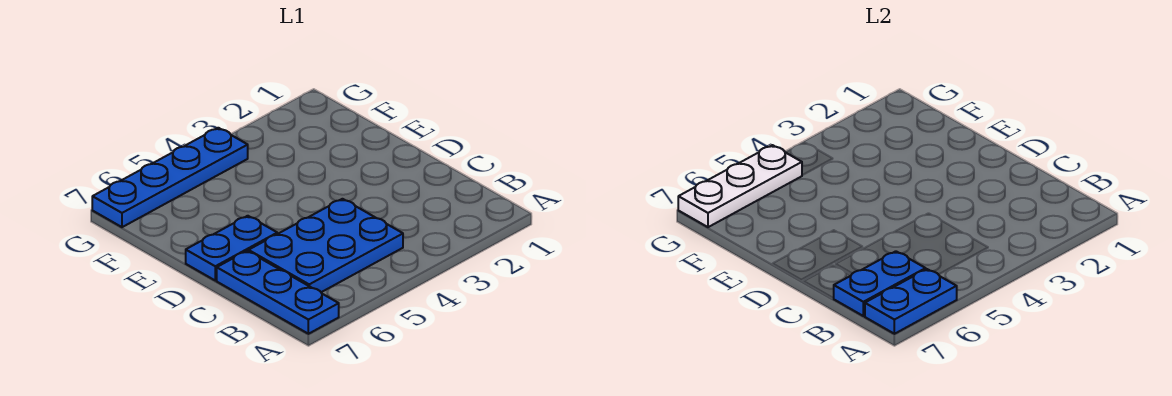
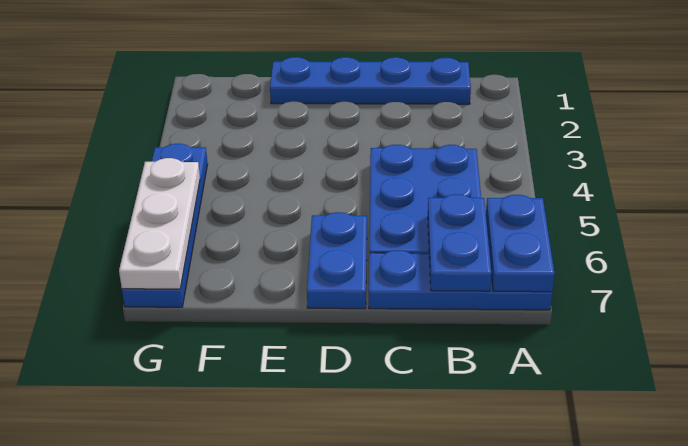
none -> blue plate B1:E1 level 1

